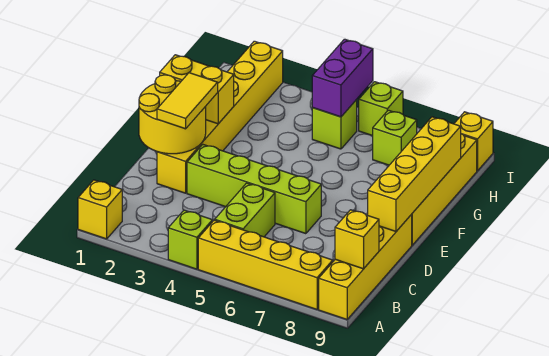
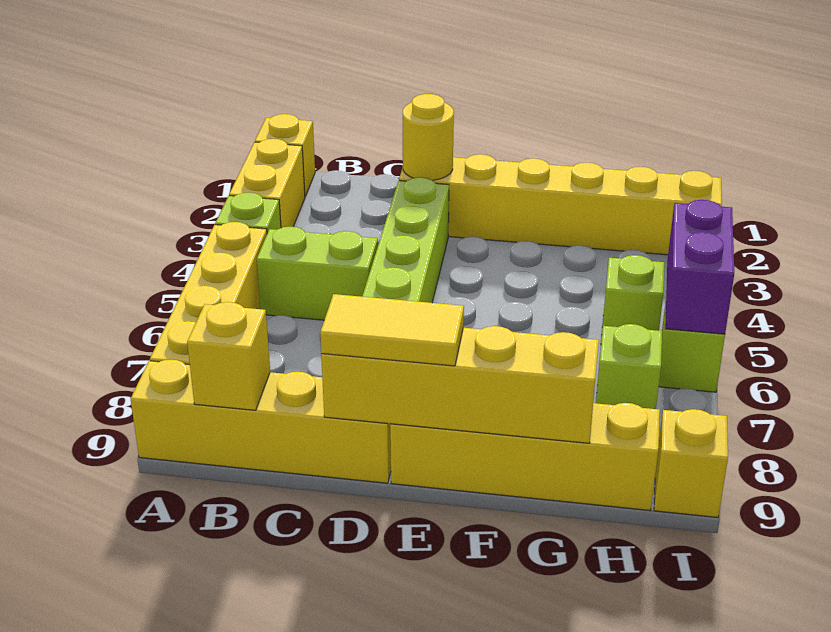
yellow round brick D1:E2 level 2 -> yellow round brick D2 level 2
yellow tile D2:E2 level 3 -> yellow tile D9:E9 level 3
yellow brick F1:F2 level 2 -> yellow brick A2:A3 level 1
purple brick H5:I5 level 2 -> purple brick I5:I6 level 2

